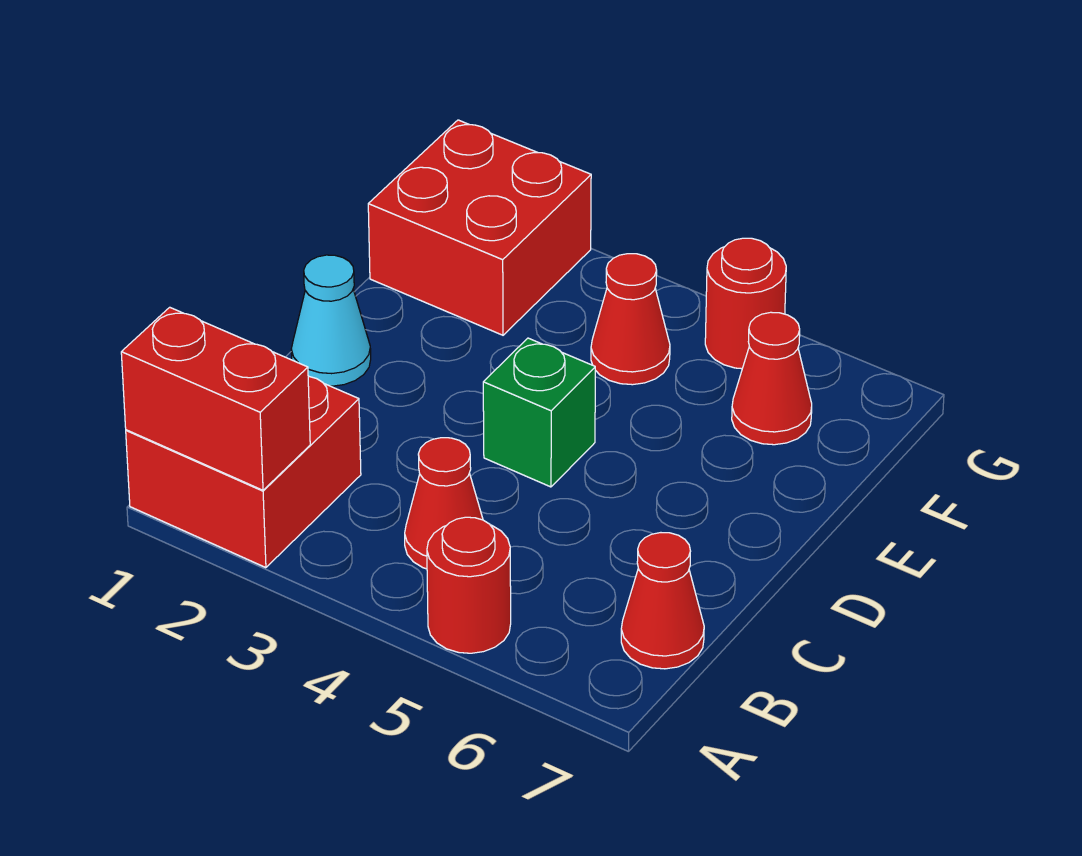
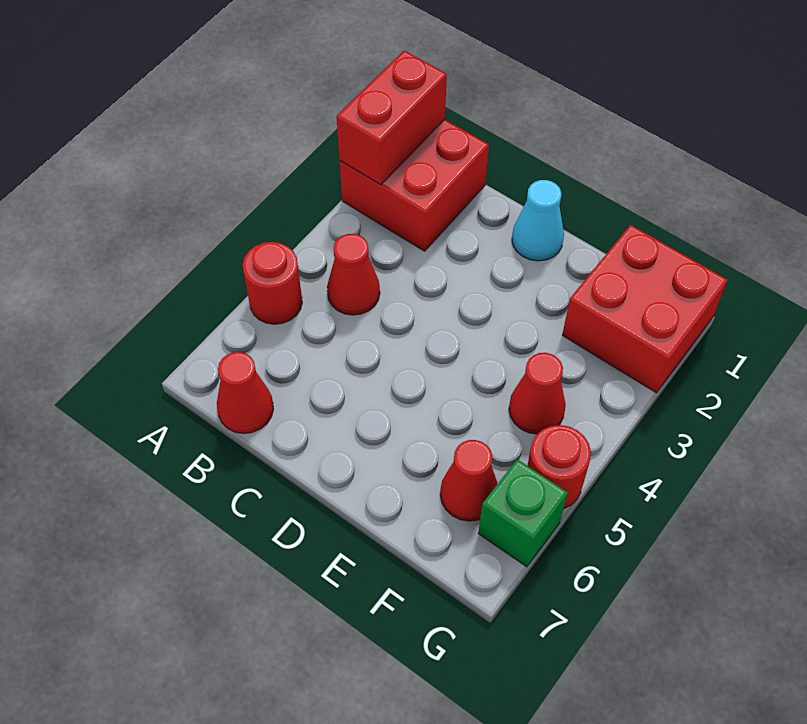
green brick D4 level 1 -> green brick G6 level 1

